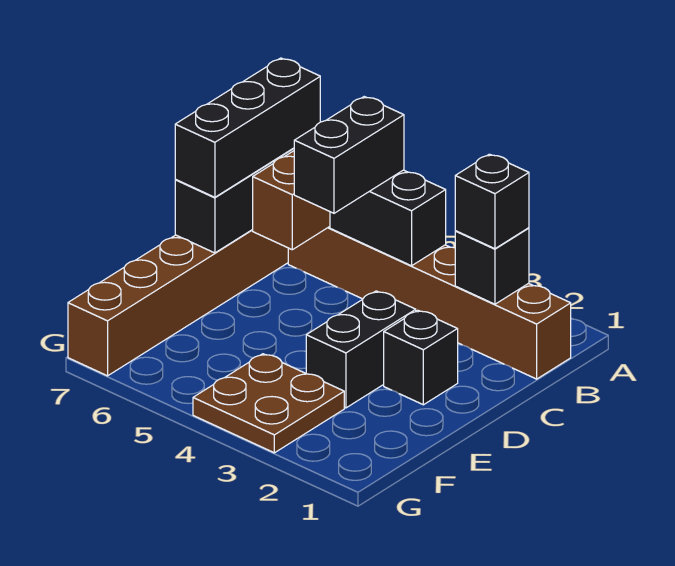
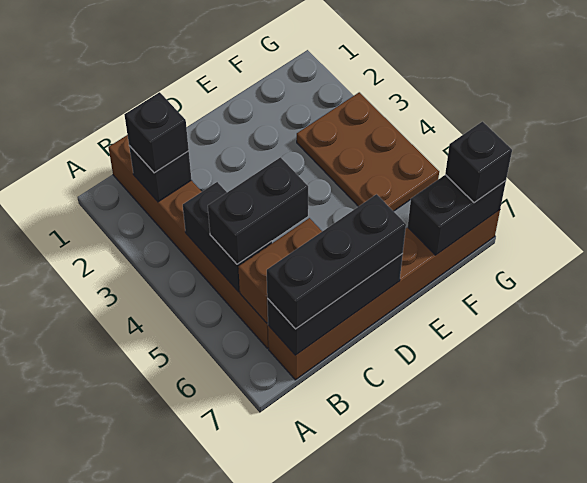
black brick D2 level 1 -> black brick G7 level 3
black brick D3:E3 level 1 -> black brick F7:G7 level 2
brown plate F3:G4 level 1 -> brown plate F3:G5 level 1

